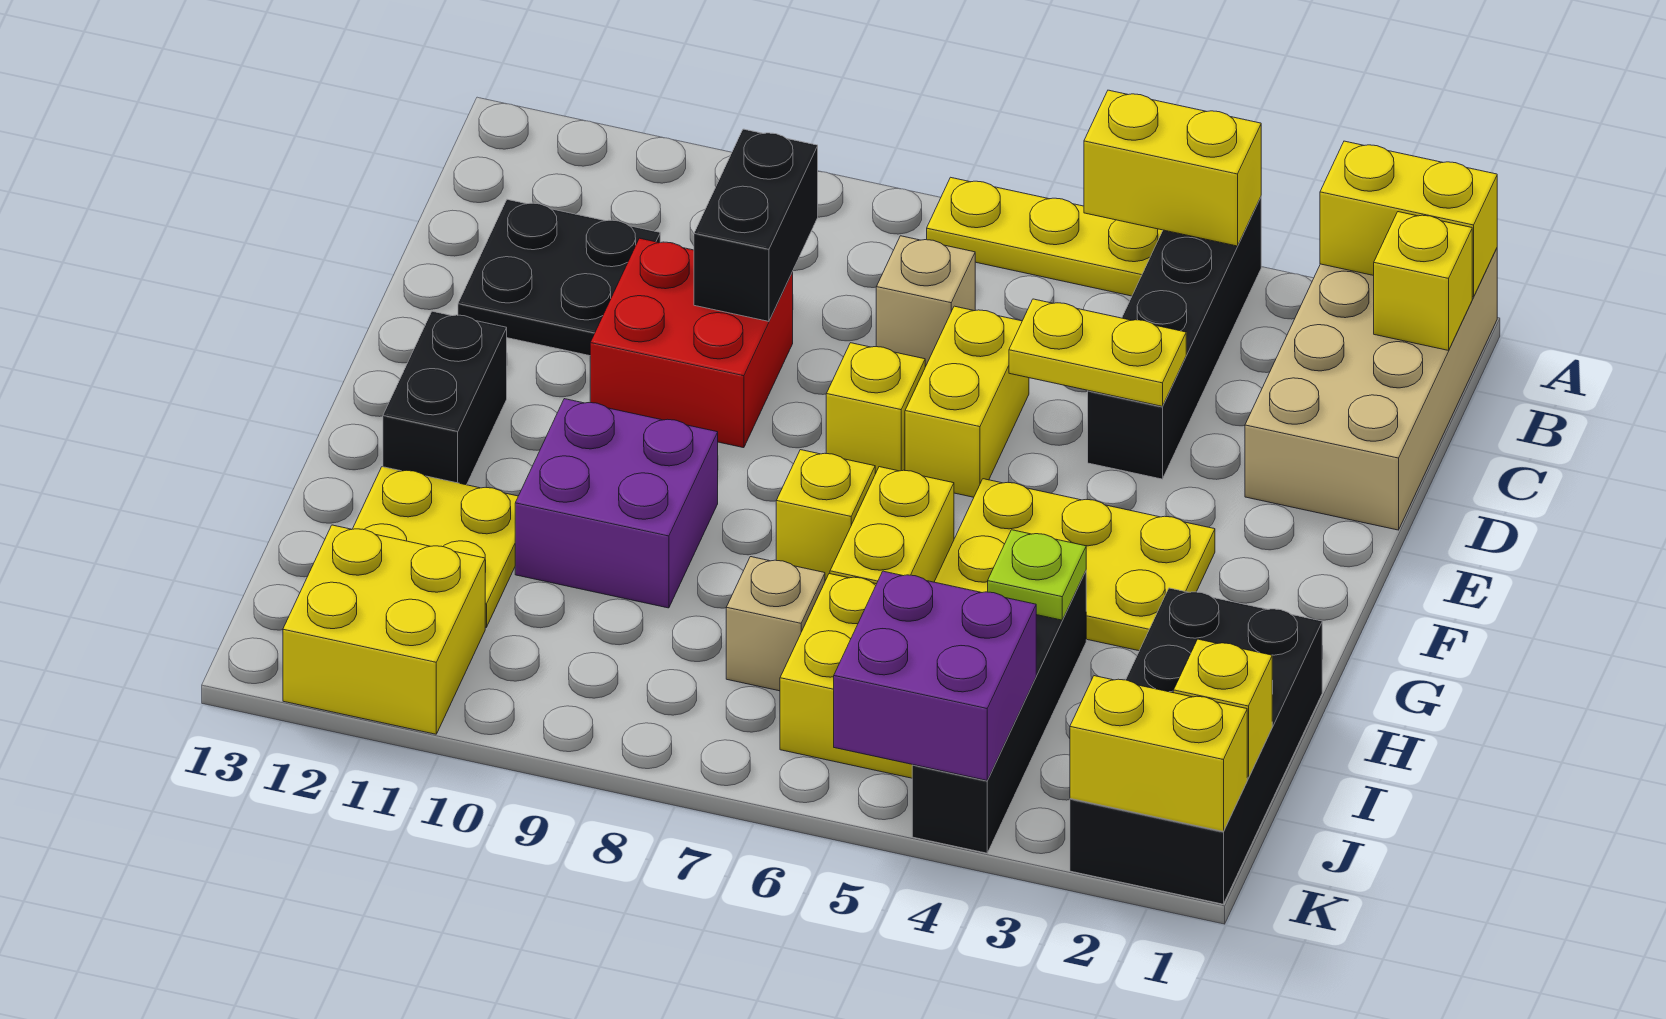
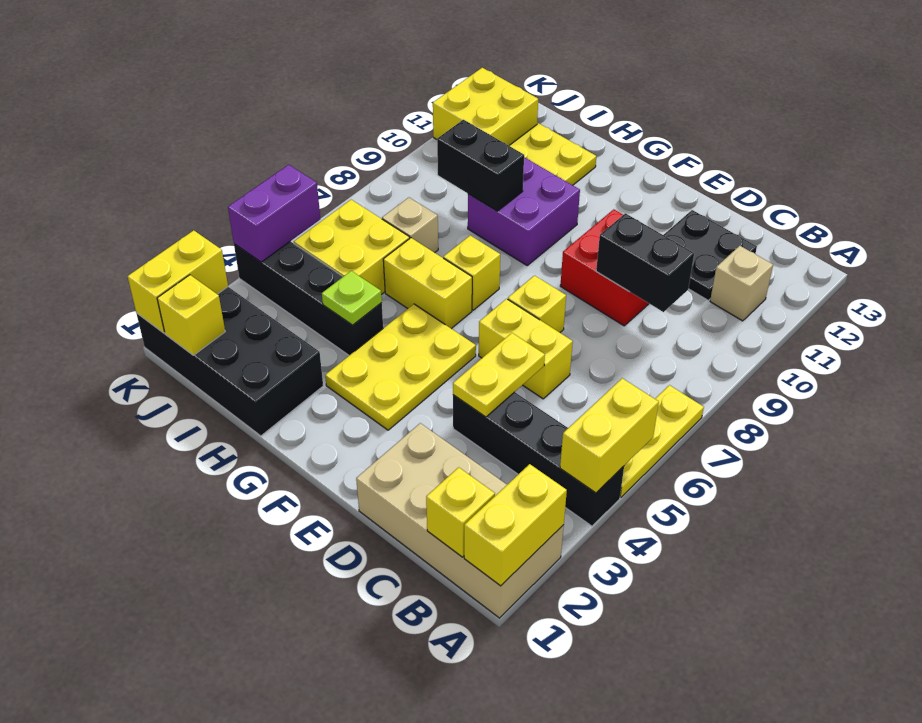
tan brick C7 level 1 -> tan brick B11 level 1
black brick F12:G12 level 1 -> black brick H9:I9 level 2
purple brick J4:K5 level 2 -> purple brick K4:K5 level 2

